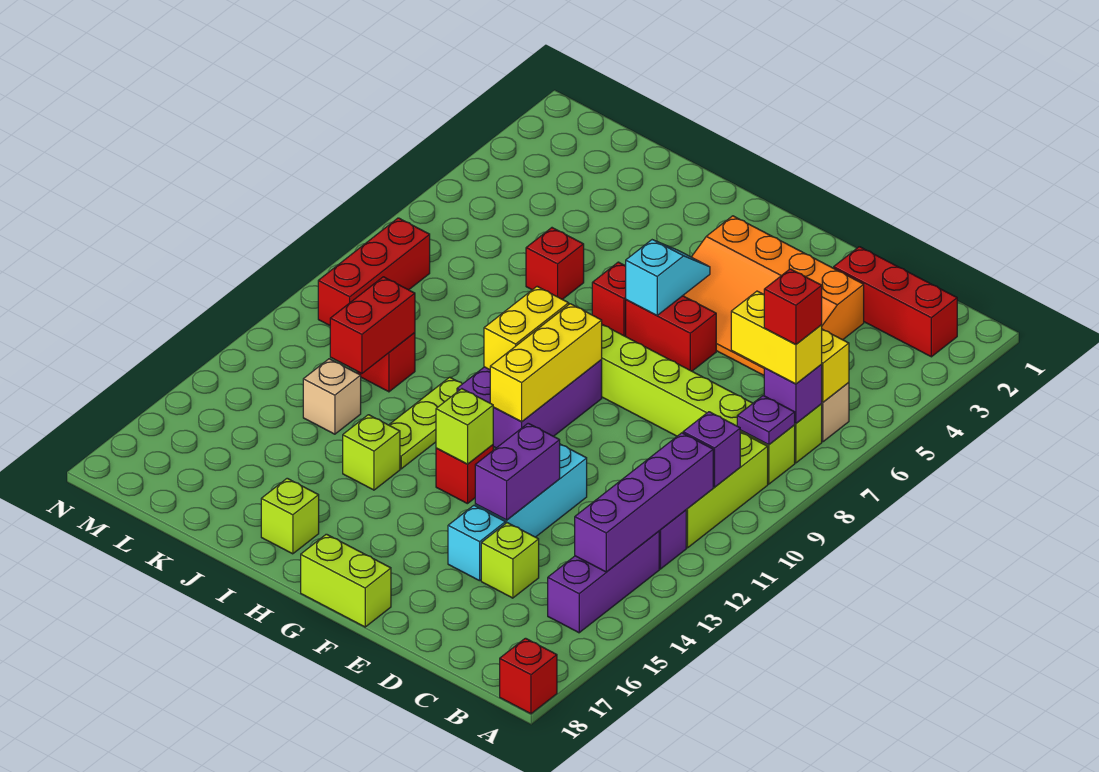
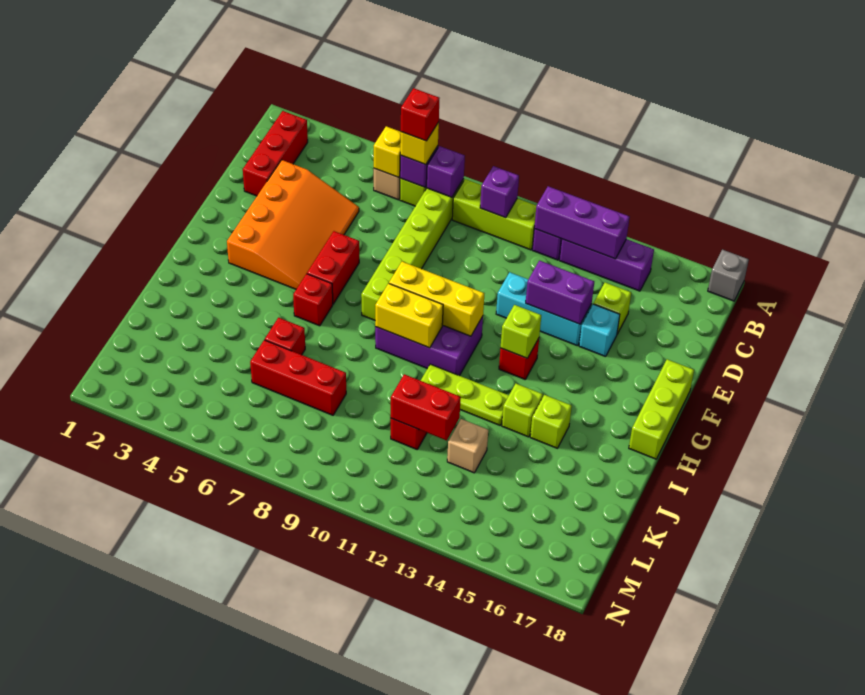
red brick A18 level 1 -> grey brick A18 level 1
yellow brick B7:C7 level 3 -> yellow brick B7 level 3
purple plate B8 level 2 -> purple brick B8 level 2
purple brick B11:B14 level 2 -> purple brick B12:B14 level 2
lime brick F18:G18 level 1 -> lime brick F18:H18 level 1
cyan slope G5:G6 level 2 top 6 -> none
lime brick I17 level 1 -> lime brick I15 level 1
red brick M8:M10 level 1 -> red brick K6:K8 level 1

